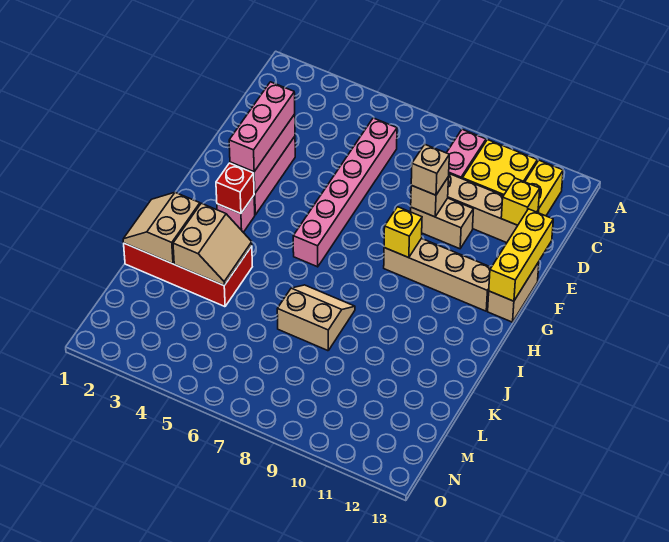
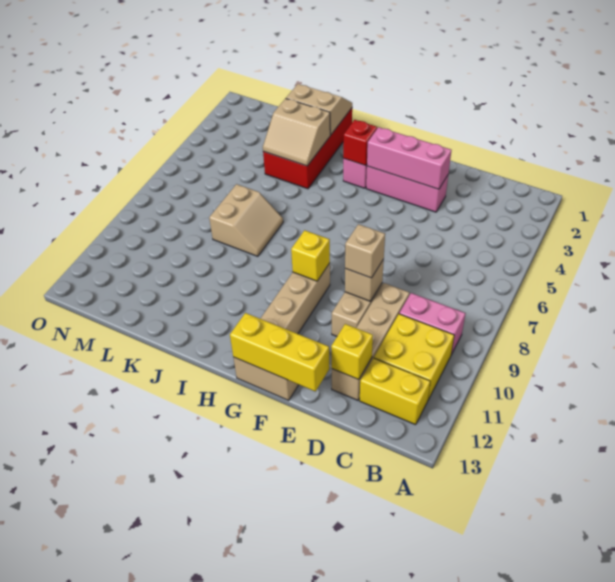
pink brick C6:H6 level 1 -> none
pink brick E3:G3 level 3 -> none

